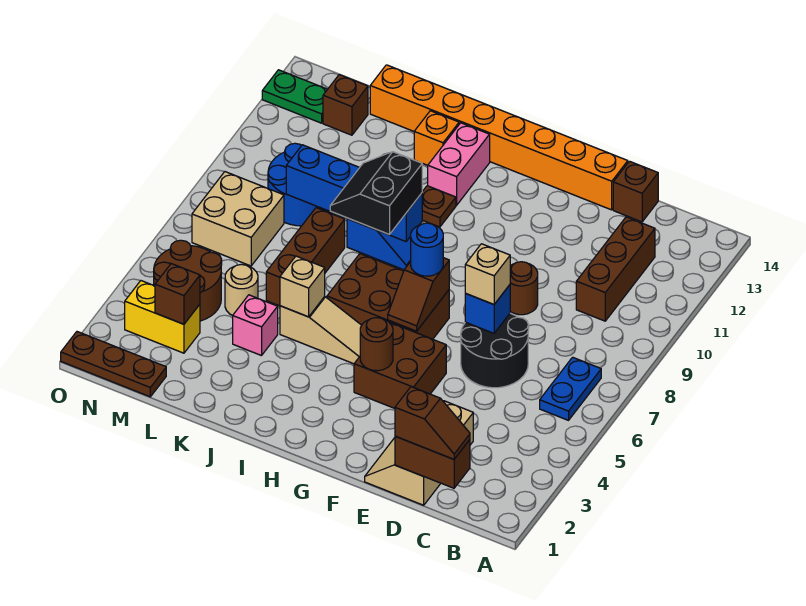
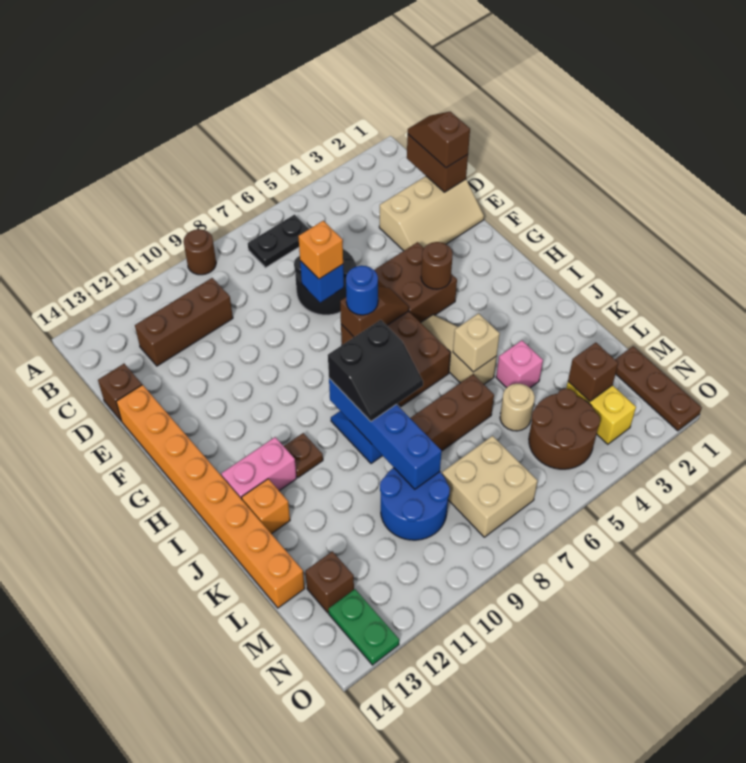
blue plate B6:B7 level 1 -> black plate B6:B7 level 1
tan brick E7 level 3 -> orange brick E7 level 3
brown round brick E9 level 1 -> brown round brick A9 level 1

